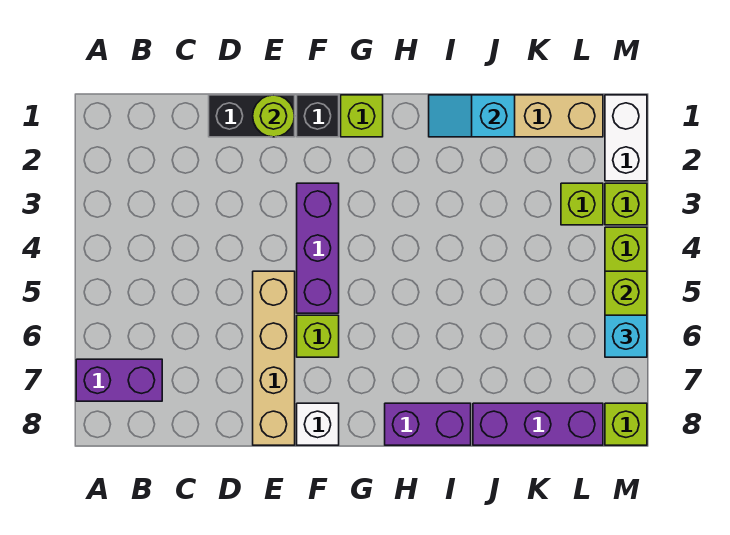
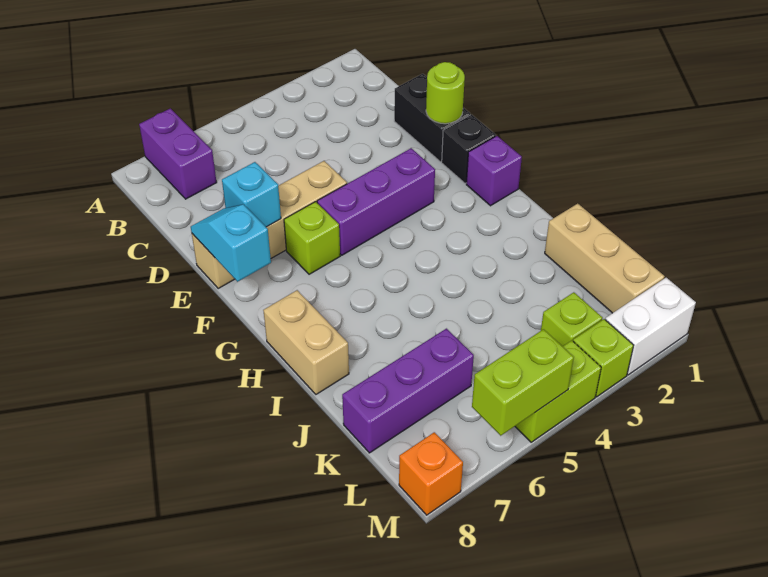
white brick F8 level 1 -> none
lime brick G1 level 1 -> purple brick G1 level 1
purple brick H8:I8 level 1 -> tan brick H8:I8 level 1
cyan slope I1:J1 level 2 top J -> cyan slope E8:F8 level 2 top F
purple brick J8:L8 level 1 -> purple brick K6:K8 level 1
cyan brick M6 level 3 -> cyan brick E7 level 2
lime brick M8 level 1 -> orange brick M8 level 1

